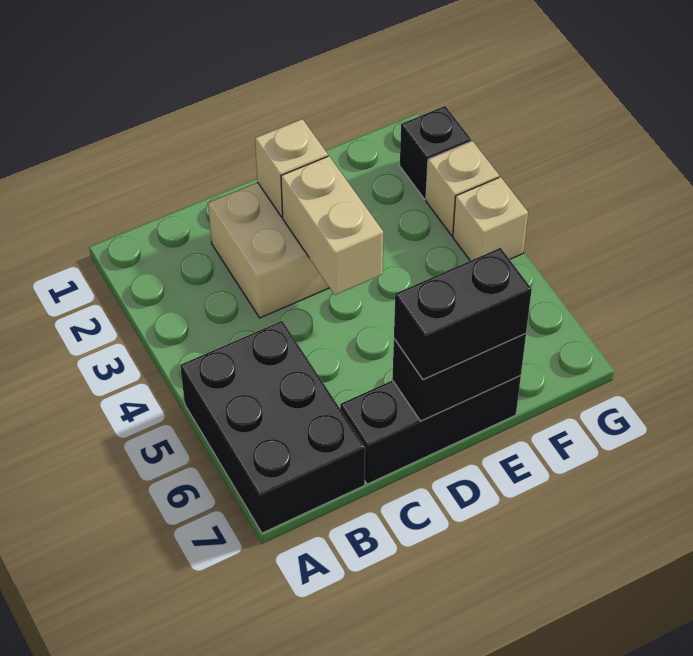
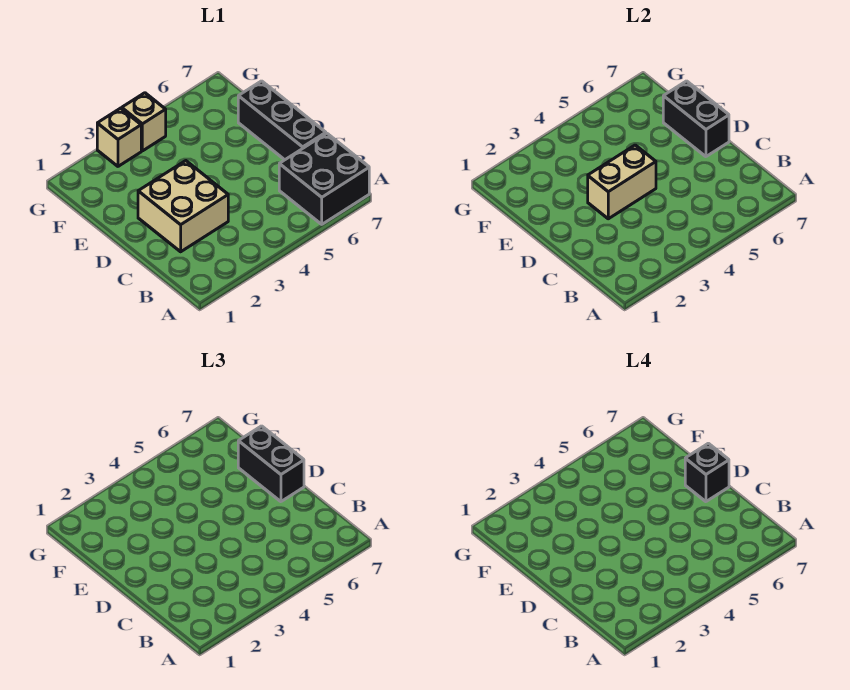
black brick A5:B7 level 1 -> black brick A6:B7 level 1
tan brick D2 level 2 -> none
black brick G2 level 1 -> black brick D7 level 4

